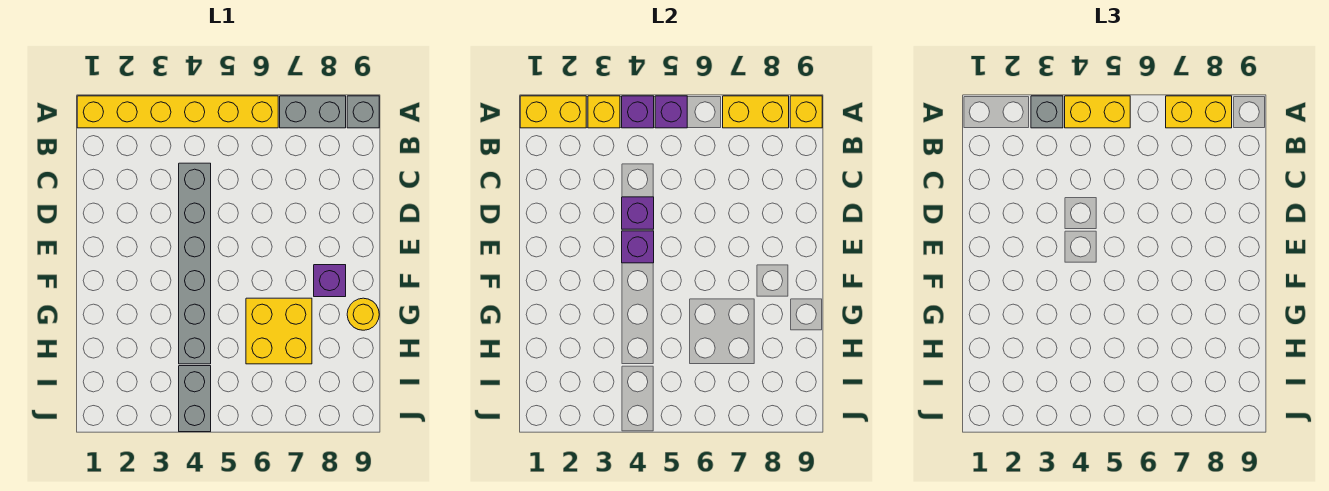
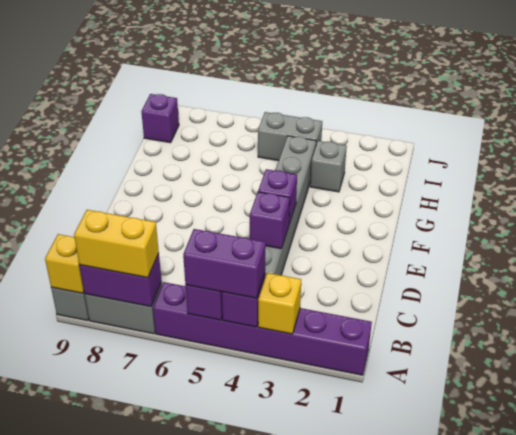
yellow brick A1:A6 level 1 -> purple brick A1:A6 level 1
yellow brick A1:A2 level 2 -> none
grey brick A3 level 3 -> grey brick H3 level 1
yellow brick A4:A5 level 3 -> purple brick A4:A5 level 3
yellow brick A7:A8 level 2 -> purple brick A7:A8 level 2
purple brick F8 level 1 -> purple brick I9 level 1
yellow brick G6:H7 level 1 -> none
yellow round brick G9 level 1 -> none
grey brick I4:J4 level 1 -> grey brick I4:I5 level 1

